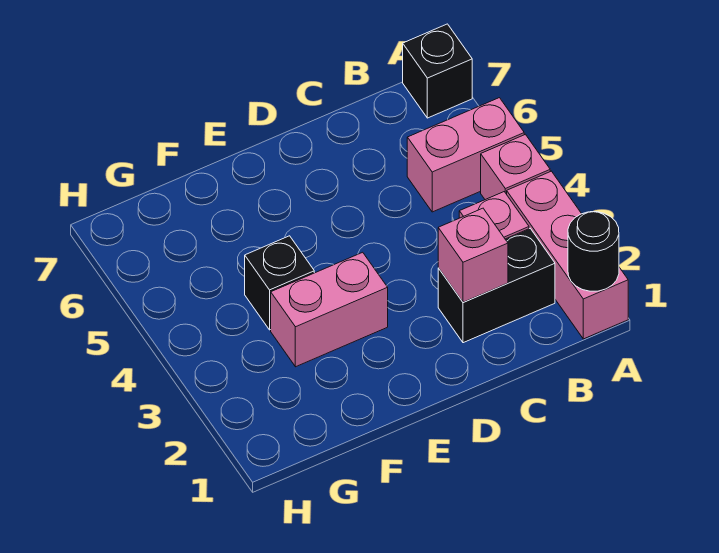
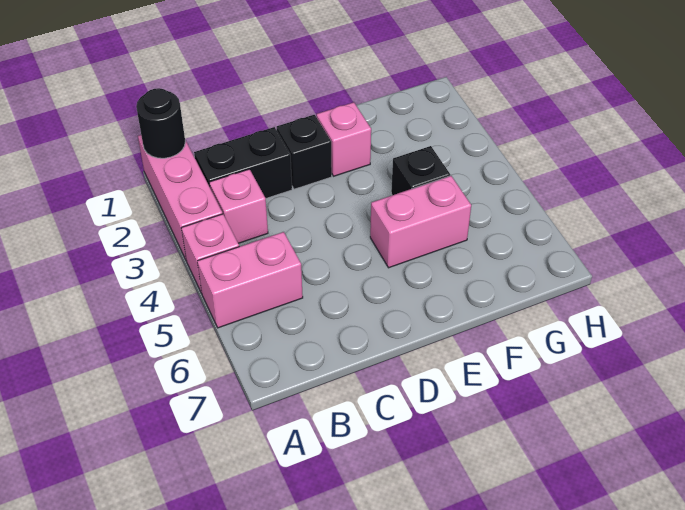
black brick A7 level 1 -> black brick D2 level 1
pink brick C2 level 2 -> pink brick E2 level 1
pink brick E3:F3 level 1 -> pink brick E5:F5 level 1

